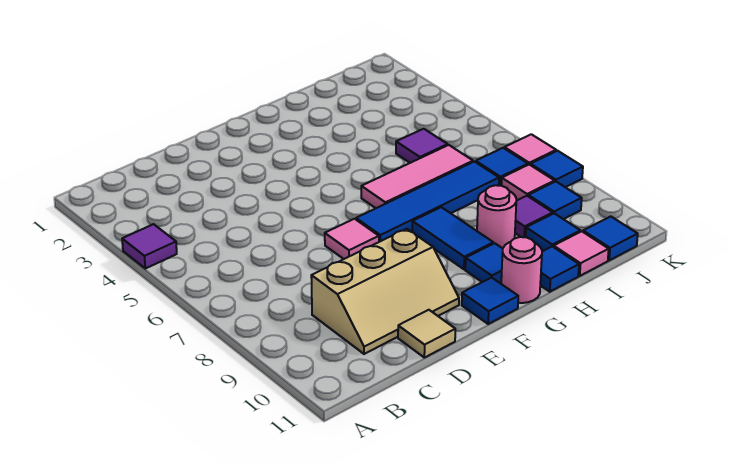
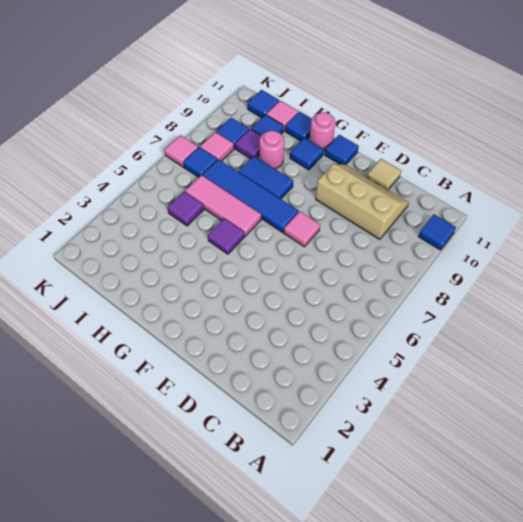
purple tile A4 level 1 -> purple tile G5 level 1
blue tile G8:G9 level 1 -> blue tile G8:H8 level 1
blue tile K8 level 1 -> blue tile A10 level 1

